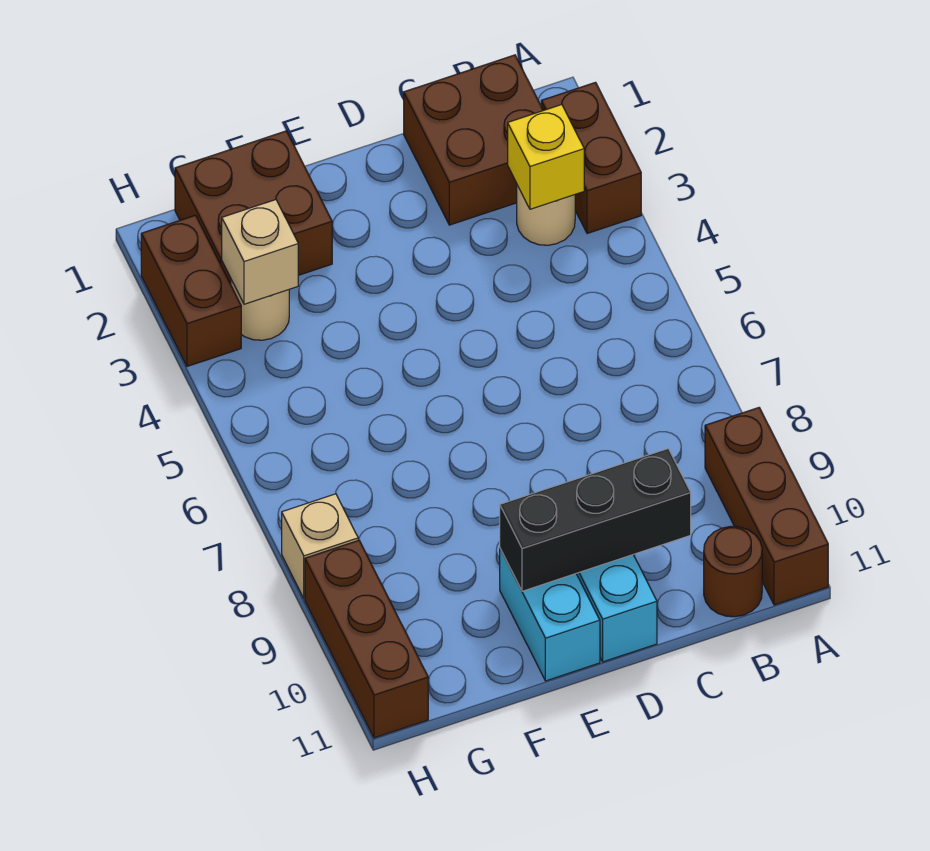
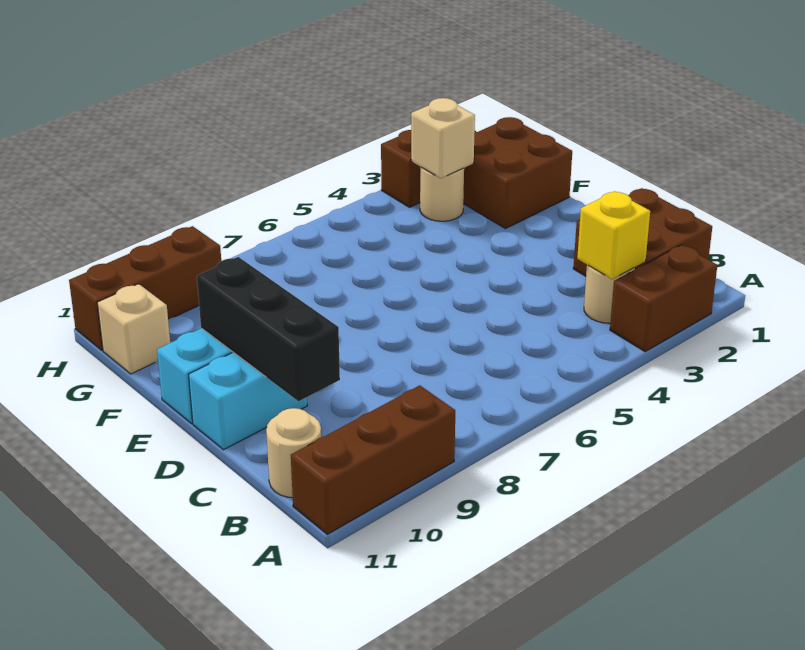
brown round brick B11 level 1 -> tan round brick B11 level 1
tan brick H8 level 1 -> tan brick G11 level 1

